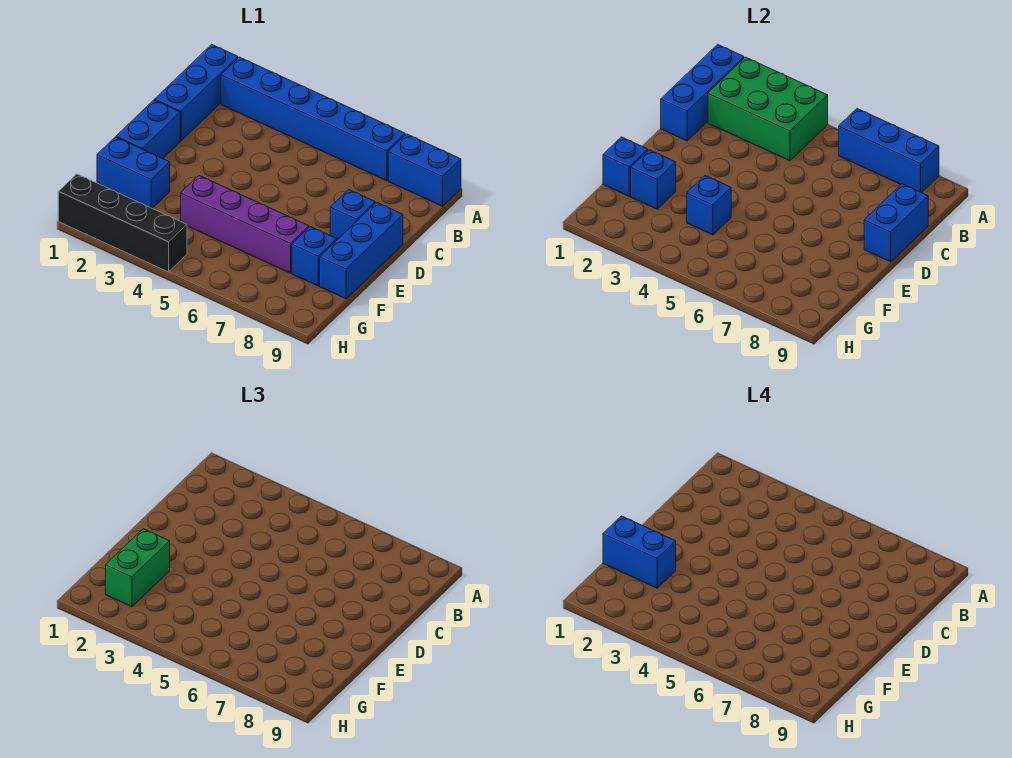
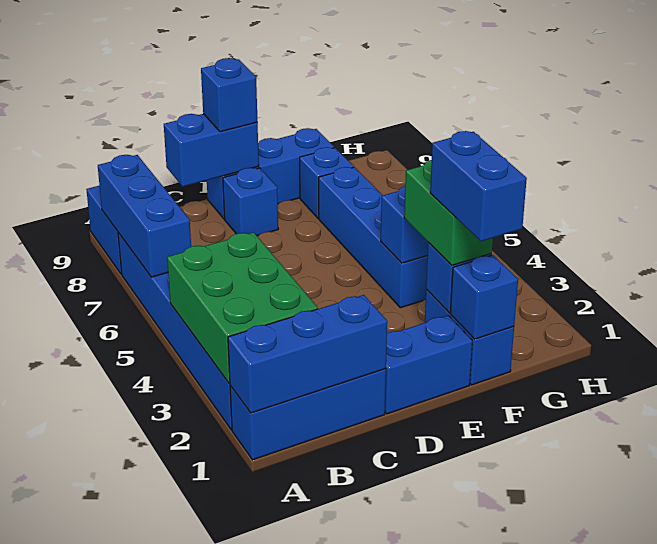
none -> blue brick D9 level 3
green brick F2:G2 level 3 -> green brick F2:F3 level 3
purple brick F4:F7 level 1 -> blue brick F4:F7 level 1
black brick H1:H4 level 1 -> none

